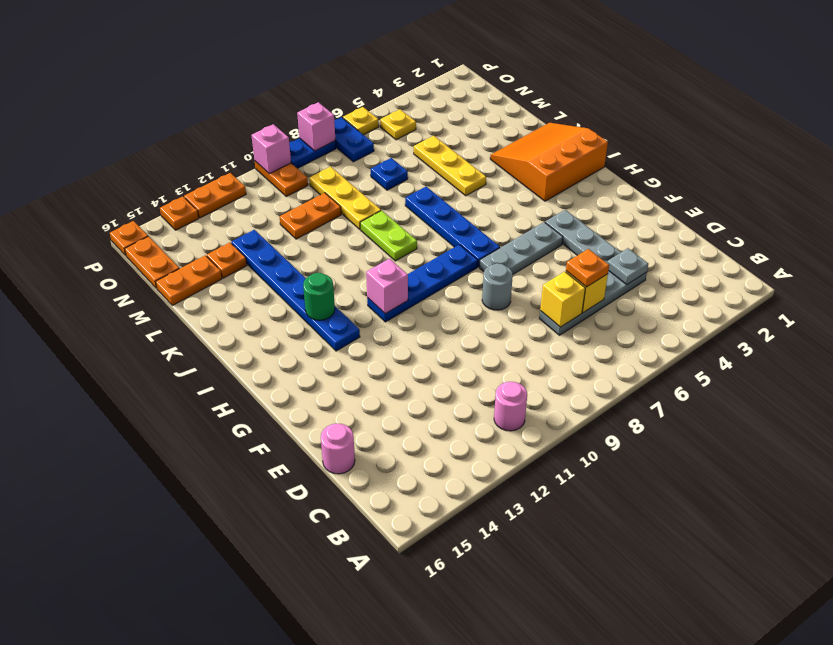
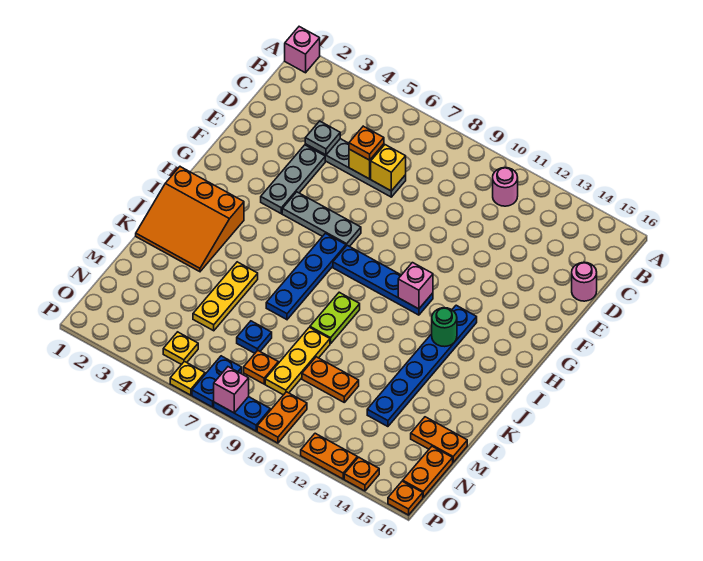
grey round brick F8 level 1 -> none
orange plate M14 level 1 -> orange plate N8 level 1
pink brick P10 level 2 -> pink brick A1 level 1

